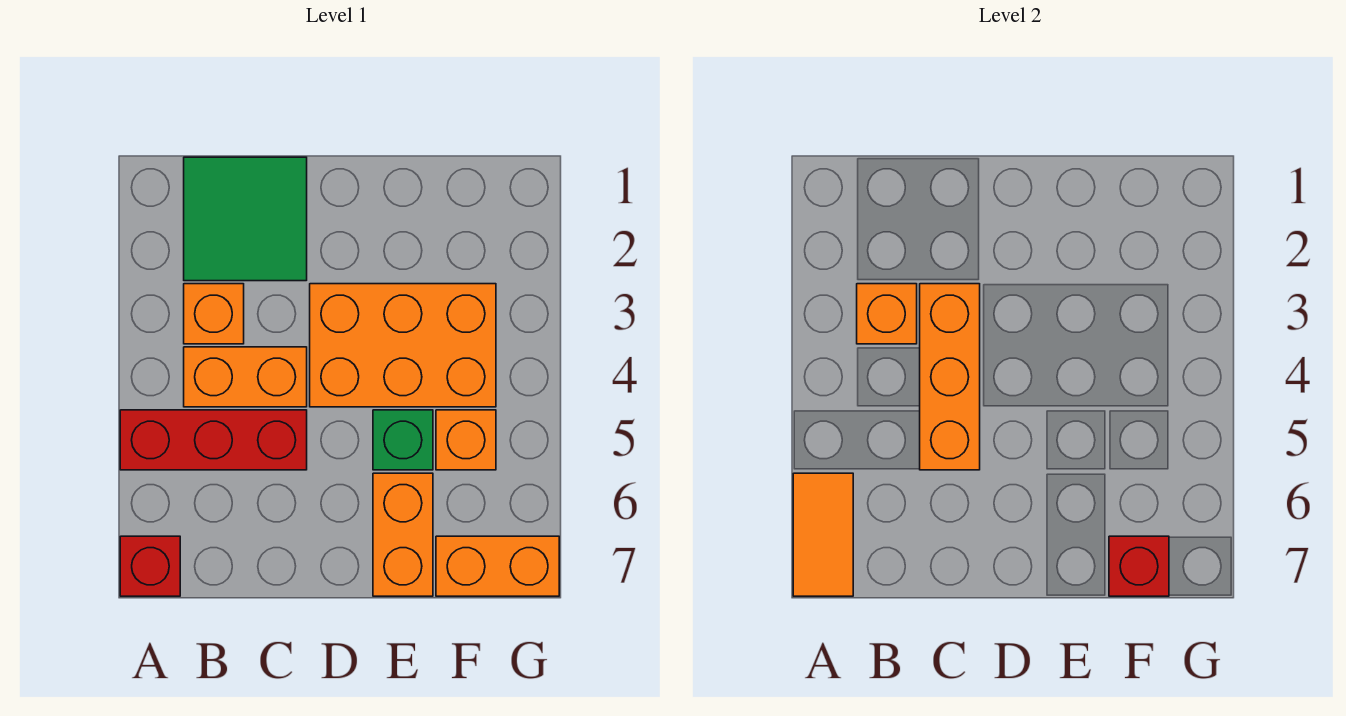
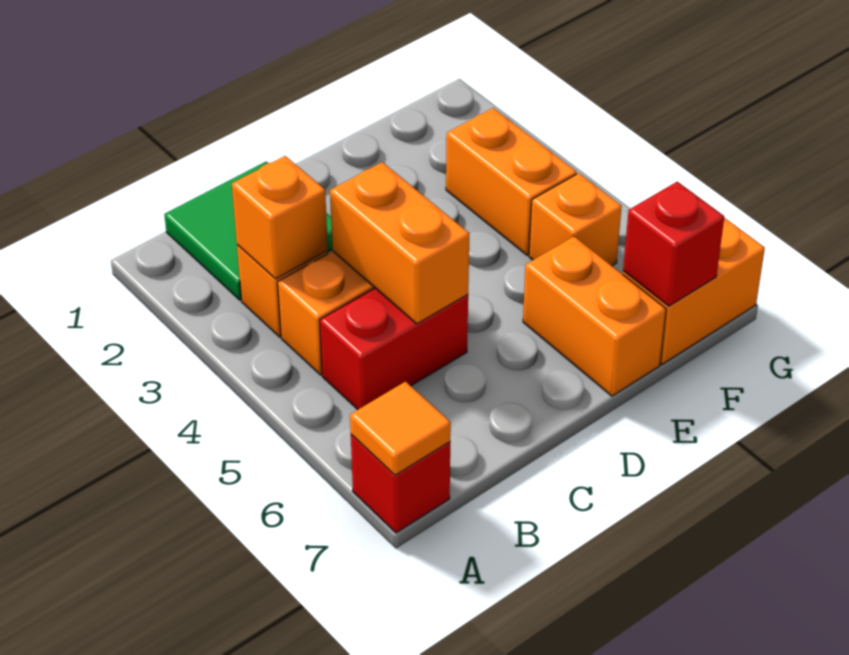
red brick A5:C5 level 1 -> red brick B5:C5 level 1
orange tile A6:A7 level 2 -> orange tile A7 level 2
orange brick C3:C5 level 2 -> orange brick C4:C5 level 2
orange brick D3:F4 level 1 -> orange brick F3:F4 level 1
green brick E5 level 1 -> none

